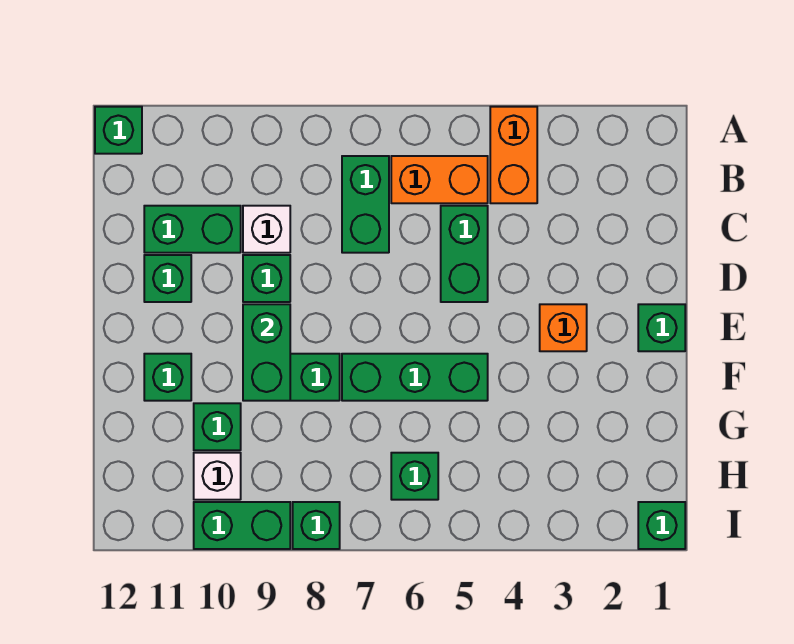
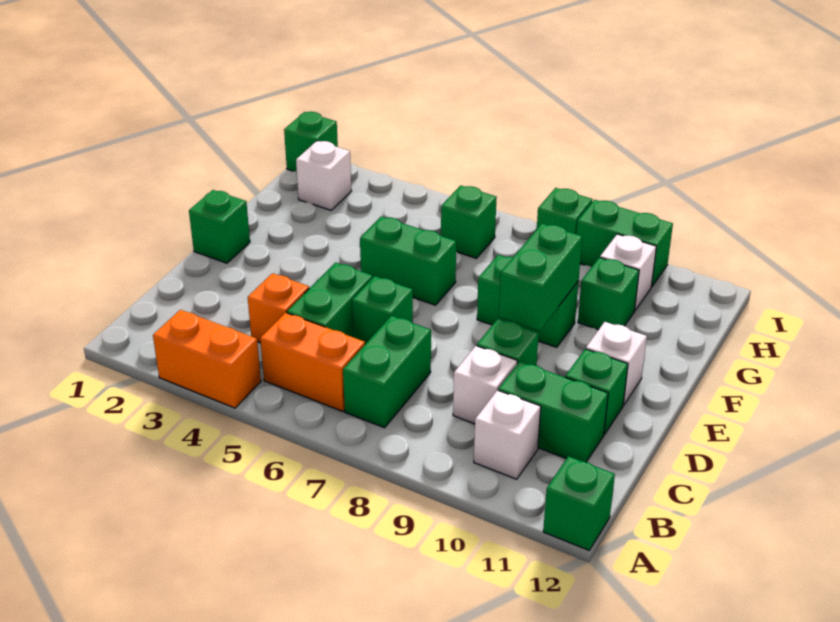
orange brick A4:B4 level 1 -> orange brick A3:A4 level 1
none -> white brick B10 level 1
orange brick E3 level 1 -> orange brick C4 level 1
none -> white brick E11 level 1
green brick F5:F7 level 1 -> green brick F5:F6 level 1
green brick F11 level 1 -> green brick D6 level 1
none -> white brick H2 level 1

